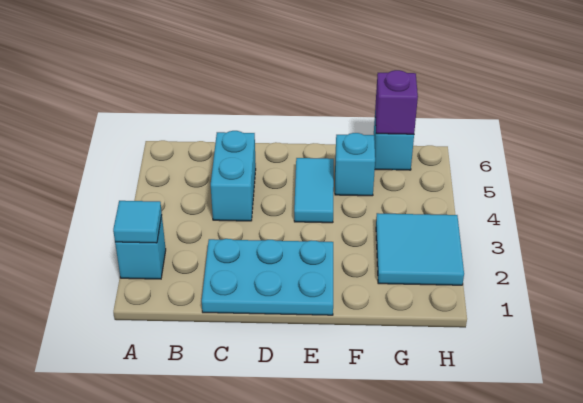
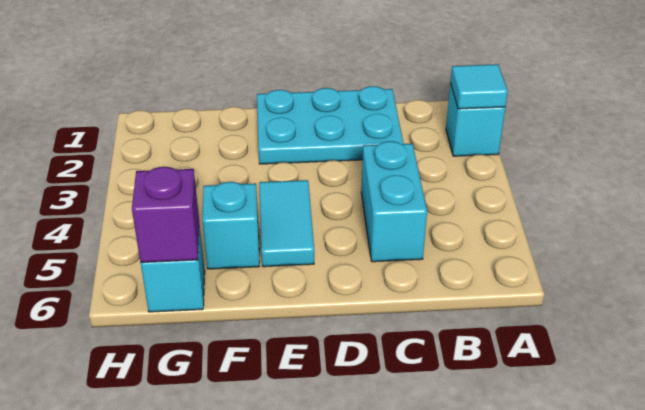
cyan tile G2:H3 level 1 -> none

